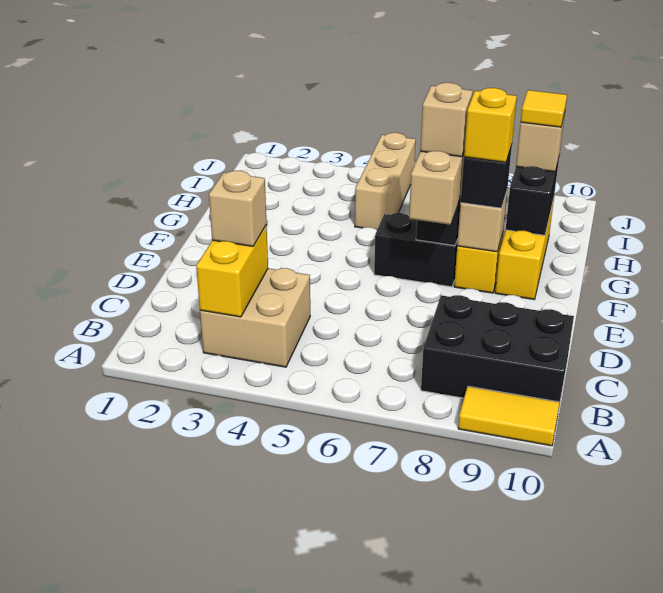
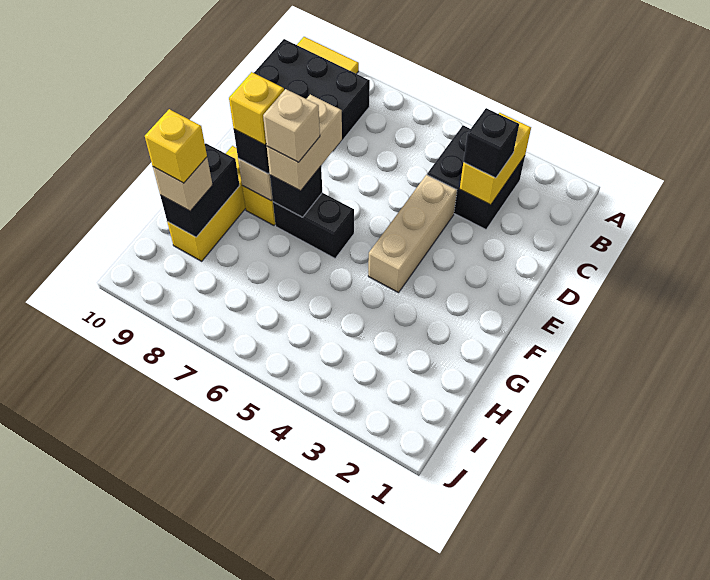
tan brick B3:C4 level 1 -> black brick B3:C4 level 1
tan brick C3 level 3 -> black brick C3 level 3
tan brick H5:J5 level 1 -> tan brick D4:F4 level 1
yellow tile H9 level 4 -> yellow brick H9 level 4

